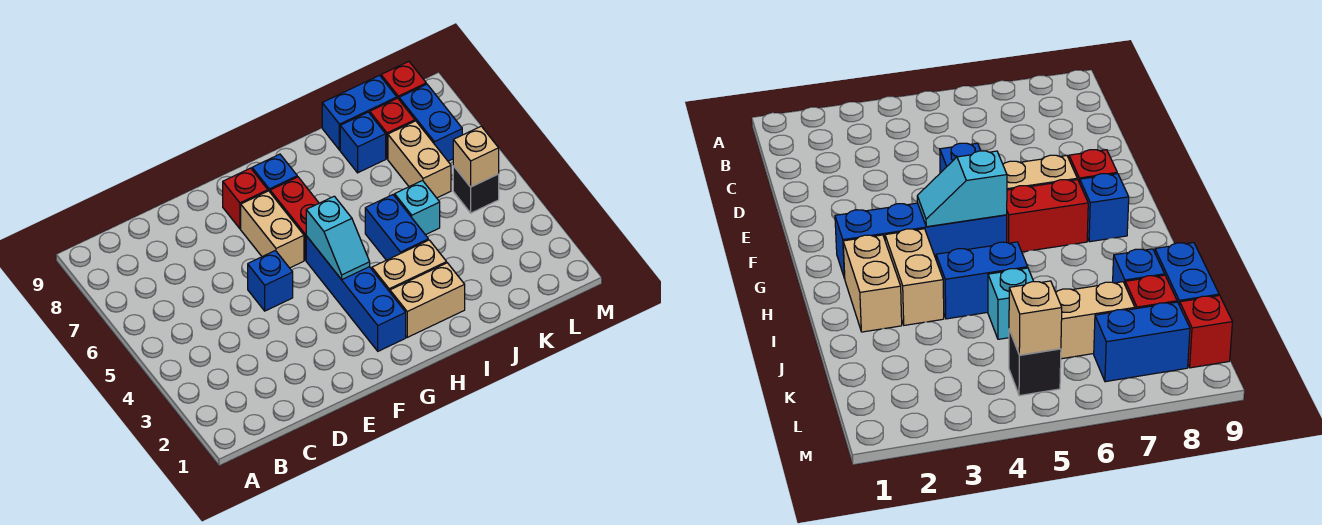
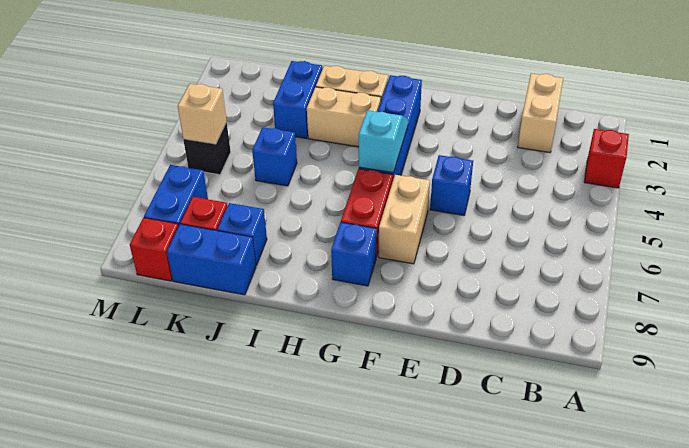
red brick F8 level 1 -> red brick A3 level 1
blue brick I4:I5 level 1 -> blue brick J2:J3 level 1
cyan brick J5 level 1 -> blue brick J5 level 1
tan brick K6:K7 level 1 -> tan brick C1:C2 level 1

